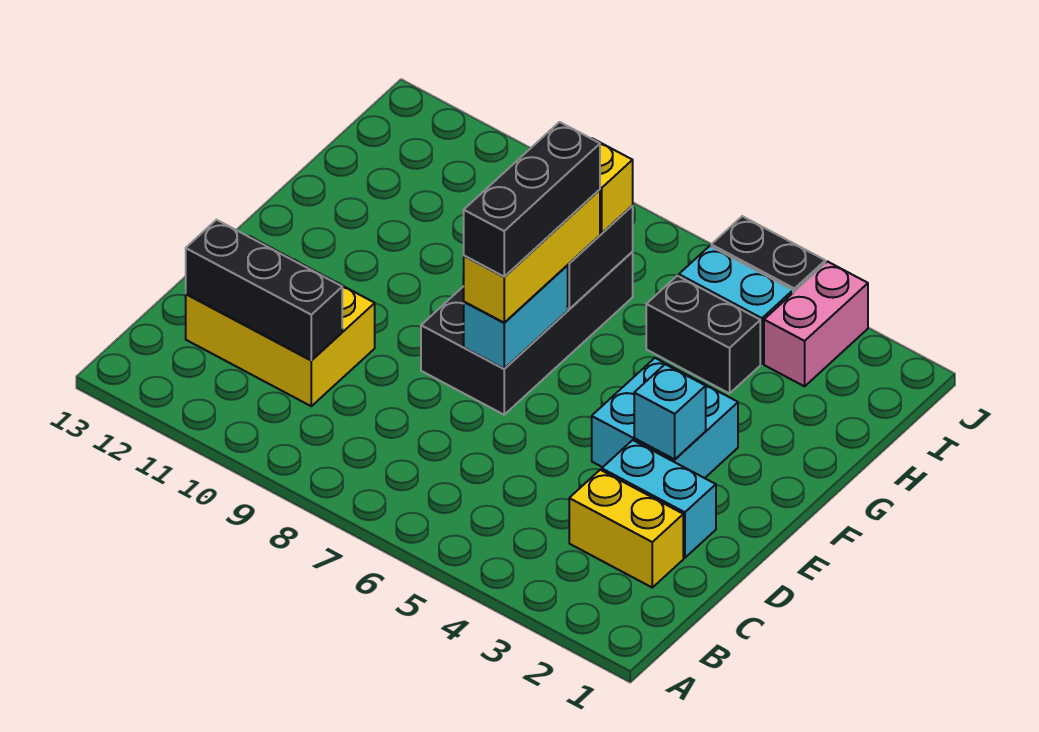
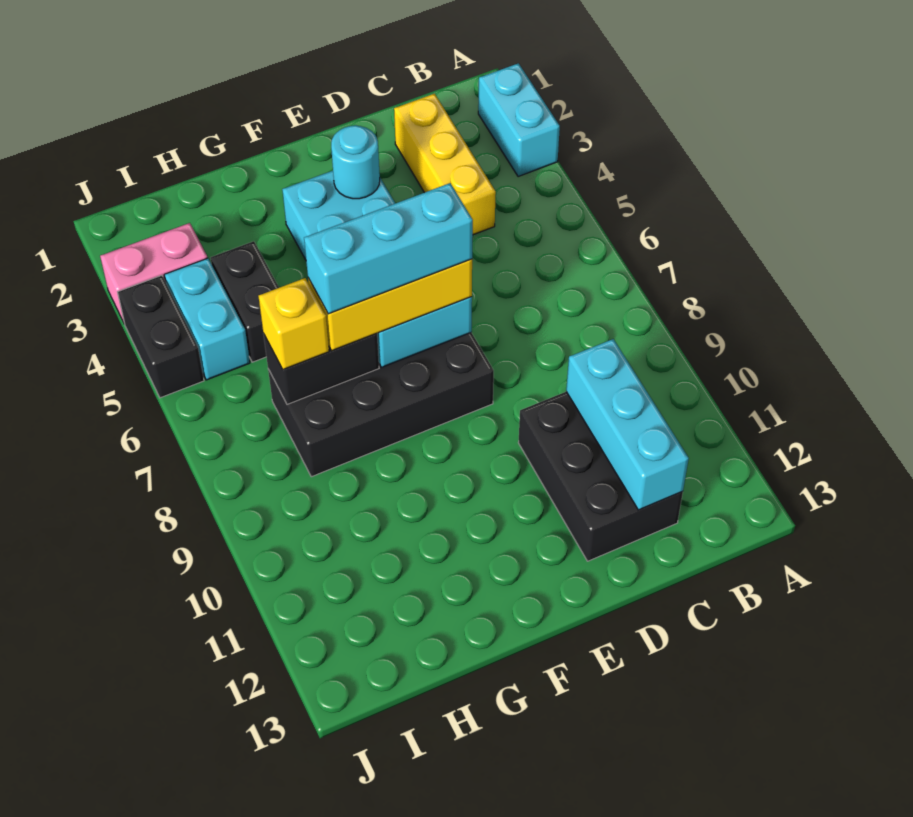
yellow brick C2:C3 level 1 -> yellow brick C2:C4 level 1
yellow brick C10:D12 level 1 -> black brick C10:D12 level 1
black brick C10:C12 level 2 -> cyan brick C10:C12 level 2
cyan brick D2:D3 level 1 -> cyan brick A2:A3 level 1
cyan brick E3 level 2 -> cyan round brick E3 level 2
black brick E7:G7 level 4 -> cyan brick E7:G7 level 4

